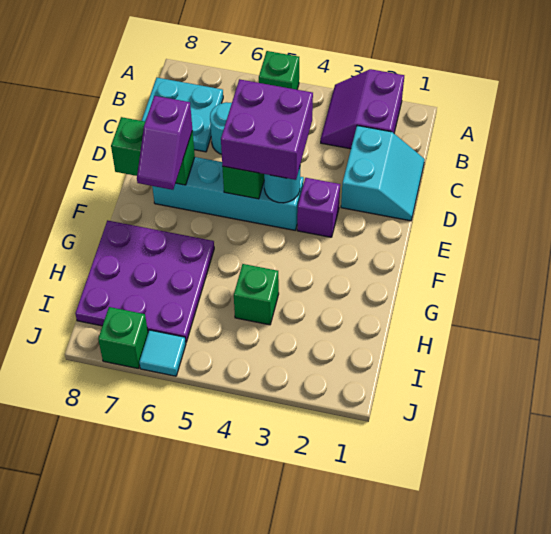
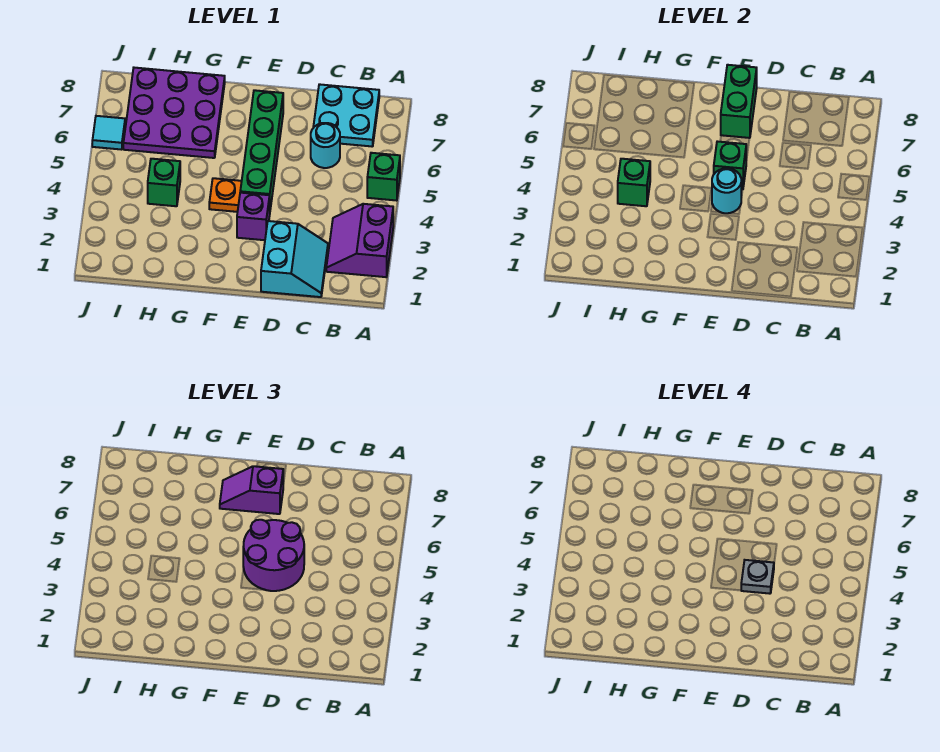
purple slope A2:B3 level 1 top 2 -> purple slope A2:B3 level 1 top A
cyan slope C1:D2 level 1 top 2 -> cyan slope C1:D2 level 1 top D
purple brick D4:E5 level 3 -> purple round brick D4:E5 level 3
none -> grey plate D4 level 4
cyan brick E4:E7 level 1 -> green brick E4:E7 level 1
none -> orange plate F4 level 1
green brick J7 level 1 -> green brick H4 level 2

